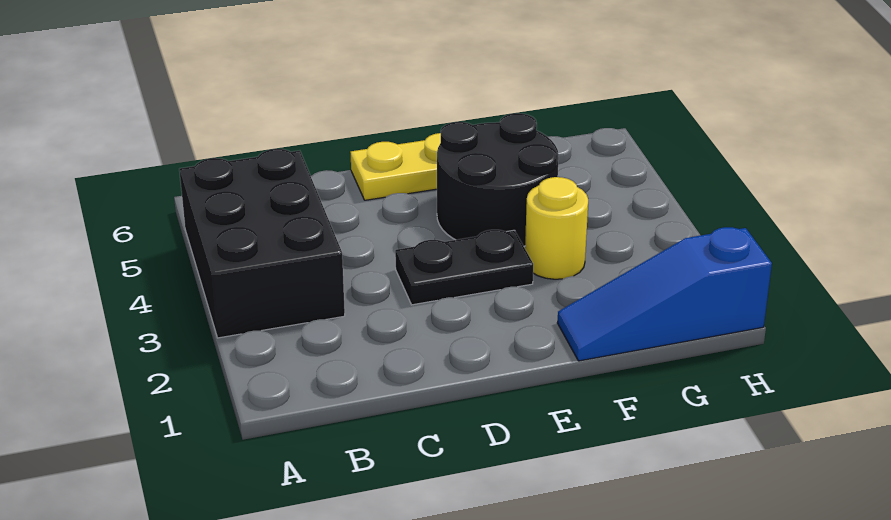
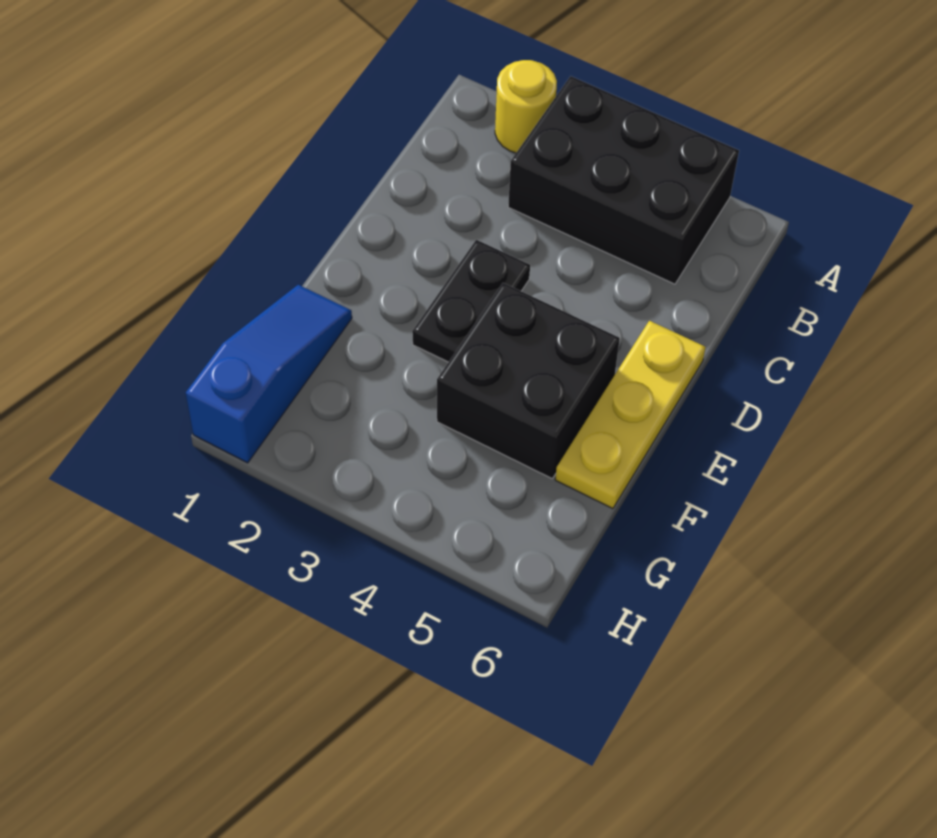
black round brick E4:F5 level 1 -> black brick E4:F5 level 1
yellow round brick F3 level 1 -> yellow round brick A2 level 1

